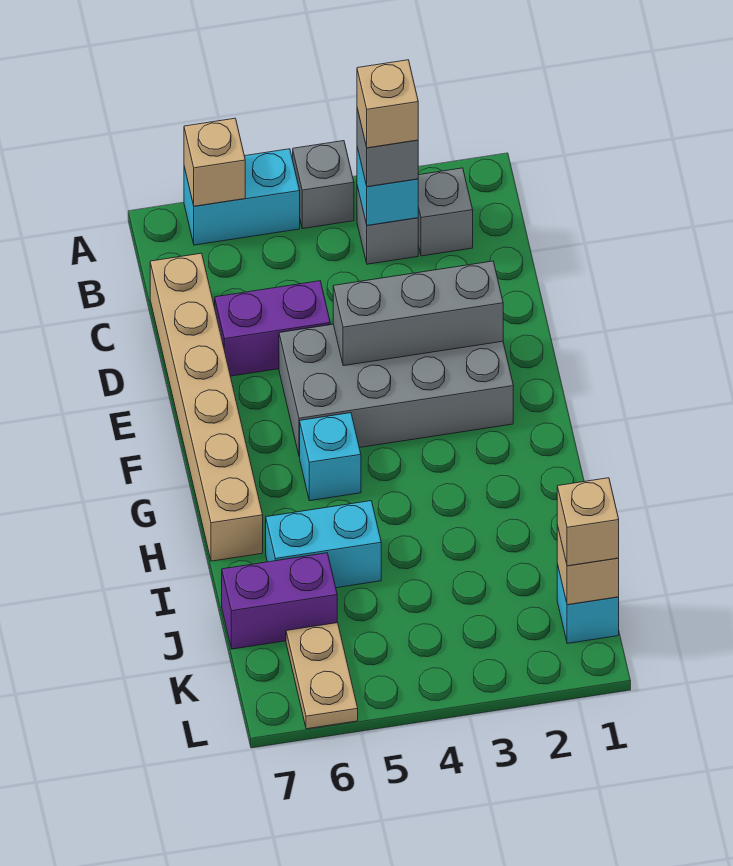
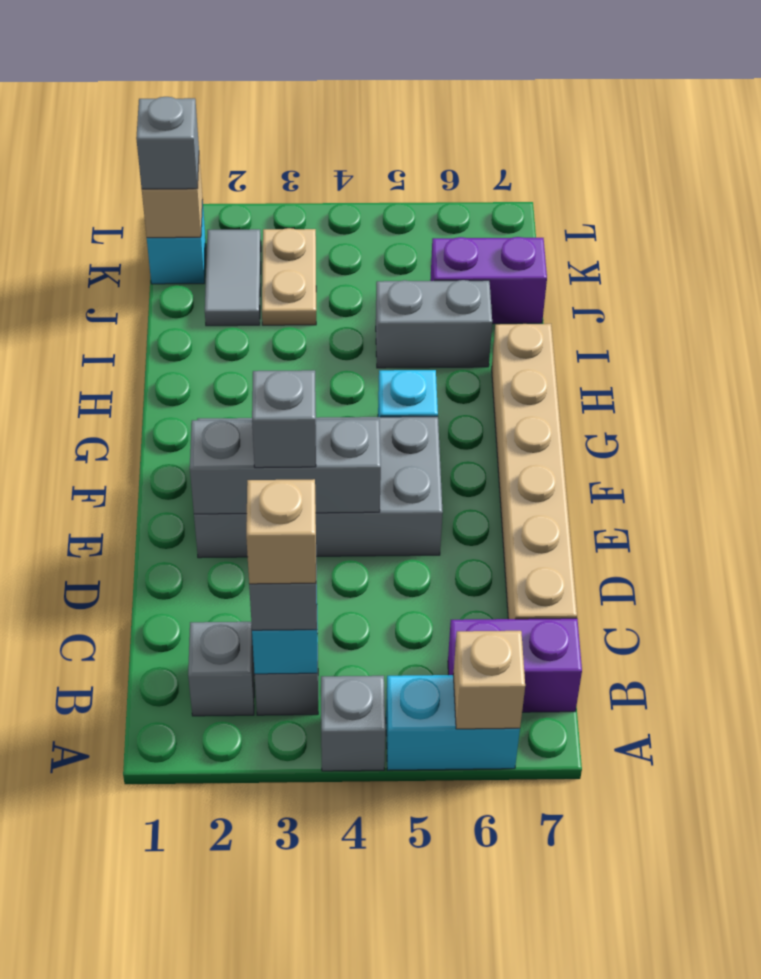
purple brick D5:D6 level 1 -> purple brick B6:B7 level 1
none -> grey brick E3 level 3
cyan brick I5:I6 level 1 -> grey brick I5:I6 level 1
none -> grey tile J2:K2 level 1
tan brick K1 level 3 -> grey brick K1 level 3
tan plate K6:L6 level 1 -> tan plate J3:K3 level 1

